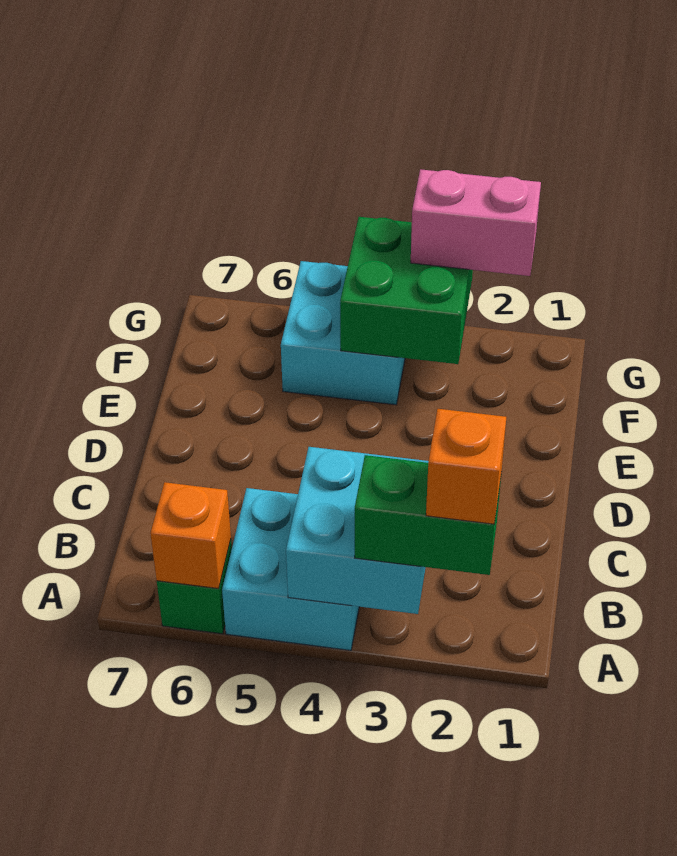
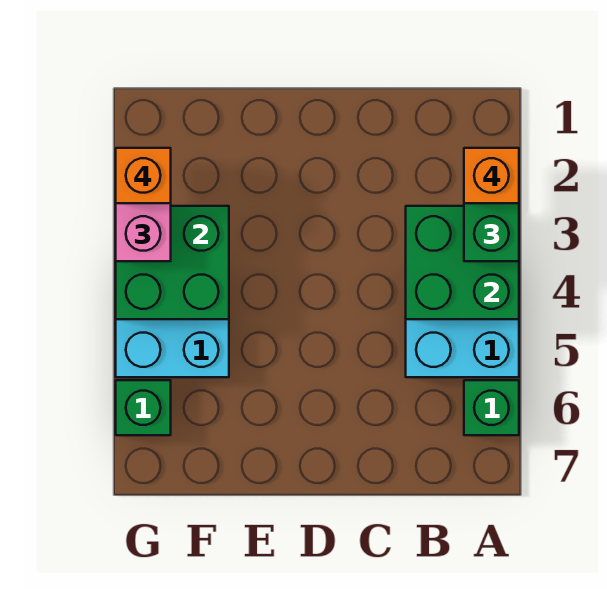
cyan brick A3:B4 level 2 -> green brick A3:B4 level 2
orange brick A6 level 2 -> orange brick G2 level 4
none -> green brick G6 level 1

